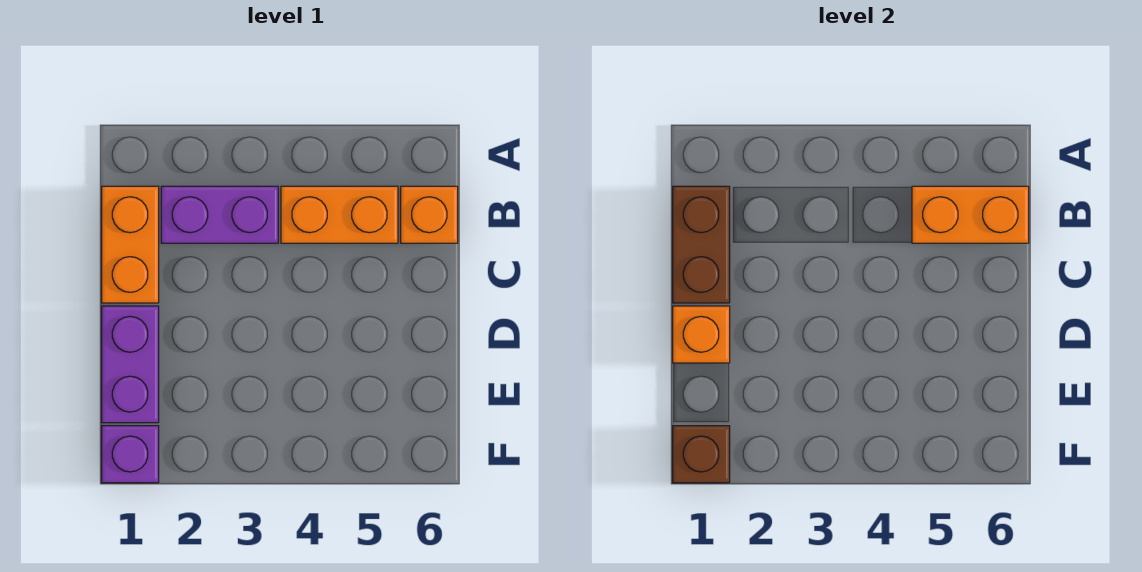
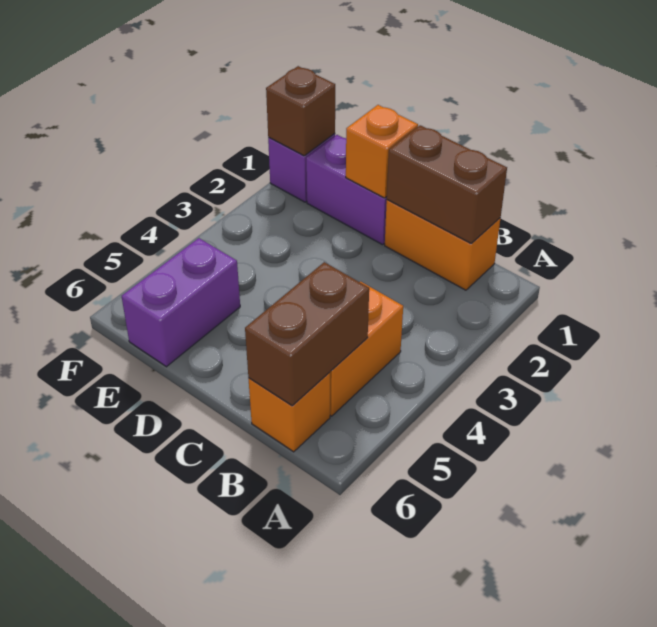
purple brick B2:B3 level 1 -> purple brick E5:E6 level 1
orange brick B5:B6 level 2 -> brown brick B5:B6 level 2

